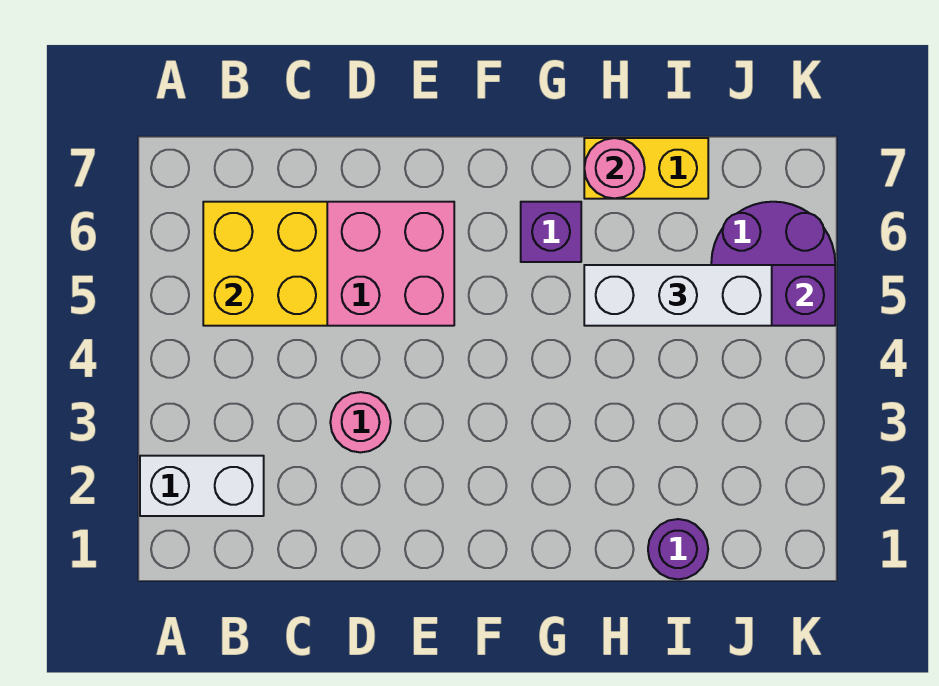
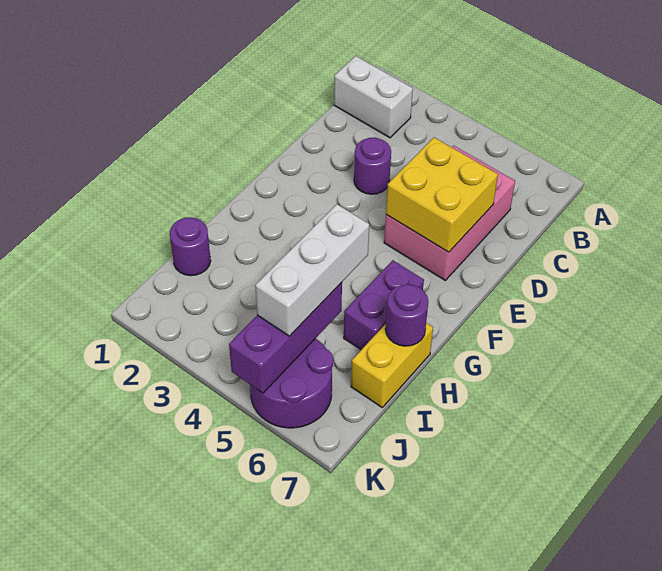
white brick A2:B2 level 1 -> white brick B1:B2 level 1
yellow brick B5:C6 level 2 -> yellow brick D5:E6 level 2
pink round brick D3 level 1 -> purple round brick D3 level 1
purple brick G6 level 1 -> purple brick G6:H6 level 1
pink round brick H7 level 2 -> purple round brick H7 level 2

